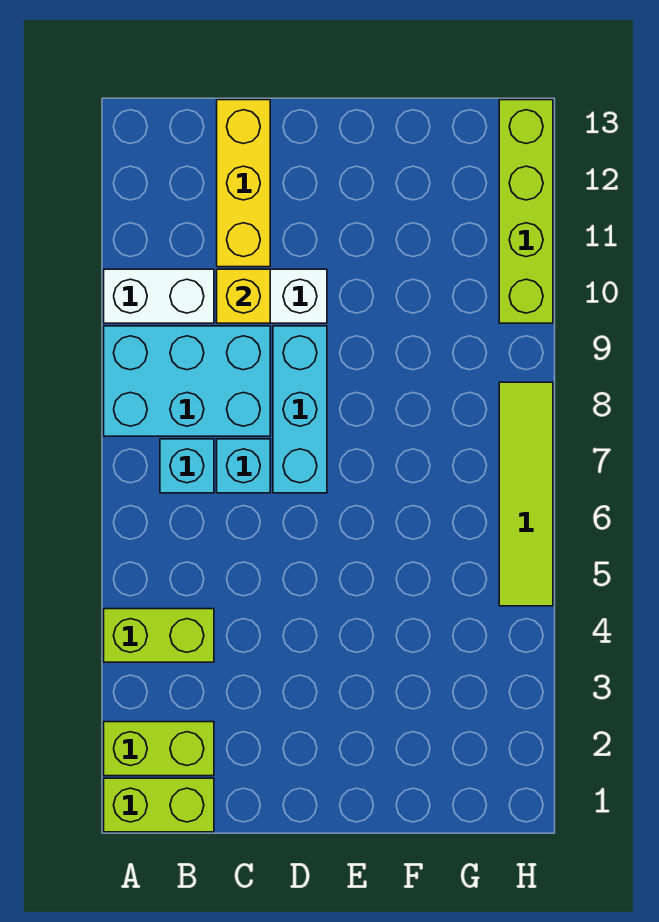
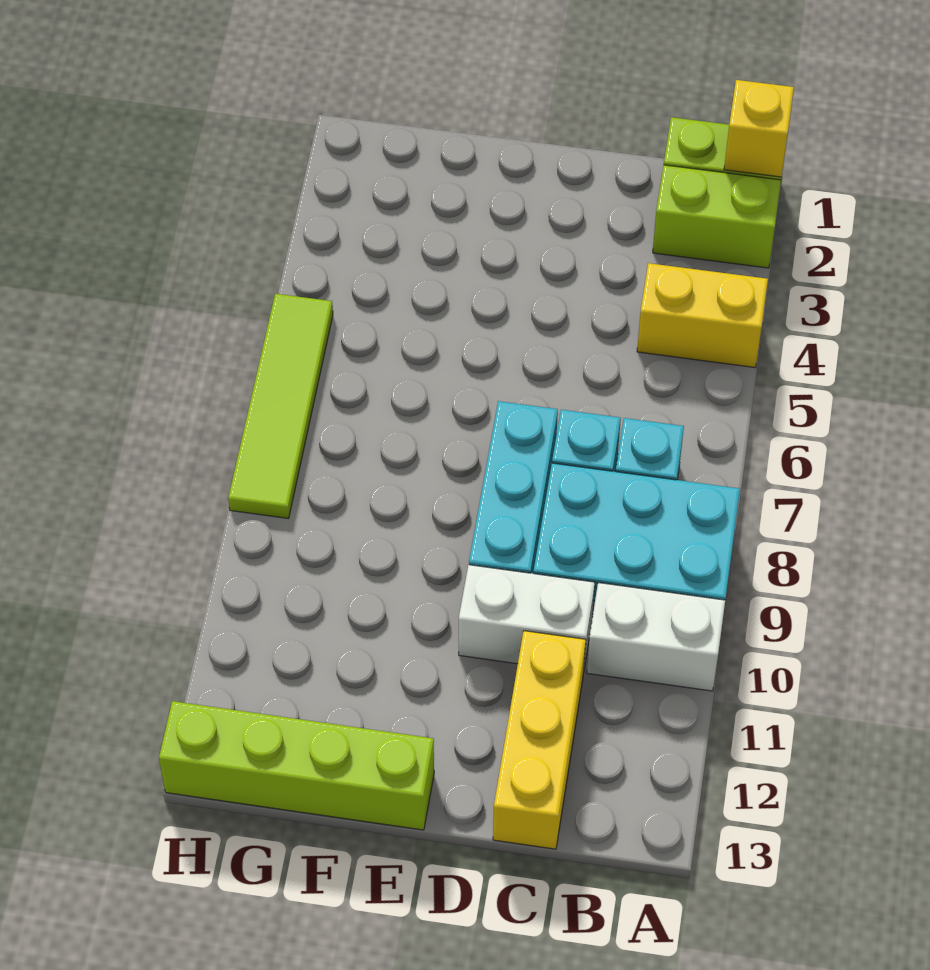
lime brick A4:B4 level 1 -> yellow brick A4:B4 level 1
yellow brick C10 level 2 -> yellow brick A1 level 2
lime brick H10:H13 level 1 -> lime brick E13:H13 level 1

